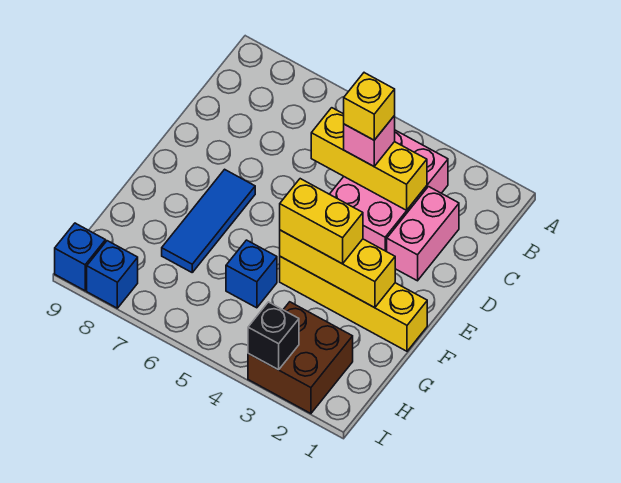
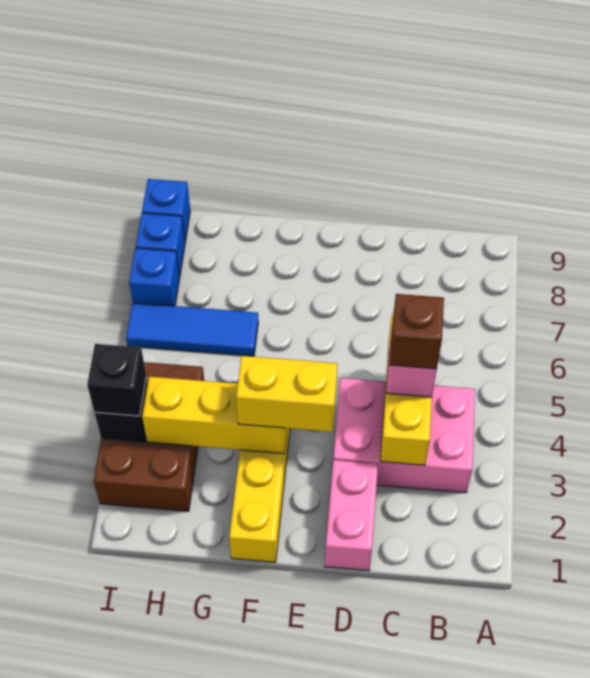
pink brick C2:D2 level 1 -> pink brick D1:D2 level 1
yellow brick C4 level 4 -> brown brick C4 level 4
blue tile E7:G7 level 1 -> blue tile G6:I6 level 1
yellow brick F2:F4 level 2 -> yellow brick F3:H3 level 2
yellow brick F3:F4 level 3 -> yellow brick E3:F3 level 3
blue brick G5 level 1 -> blue brick I7 level 1
brown brick H2:I3 level 1 -> brown brick H2:I4 level 1
none -> black brick I3 level 3

